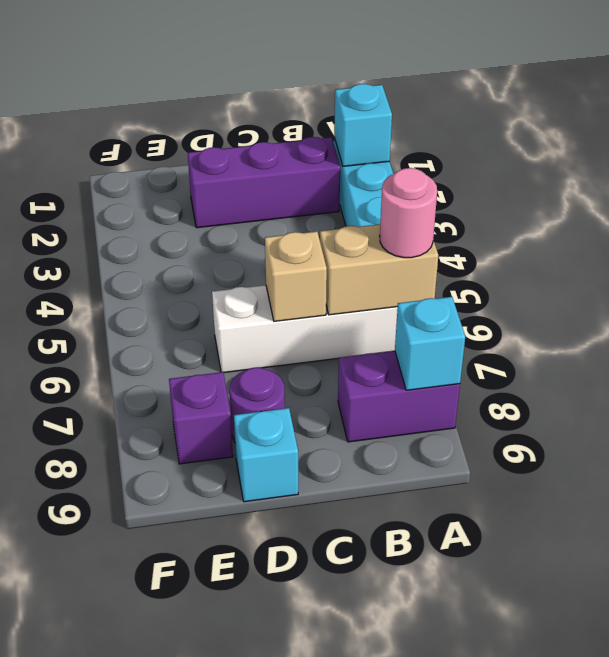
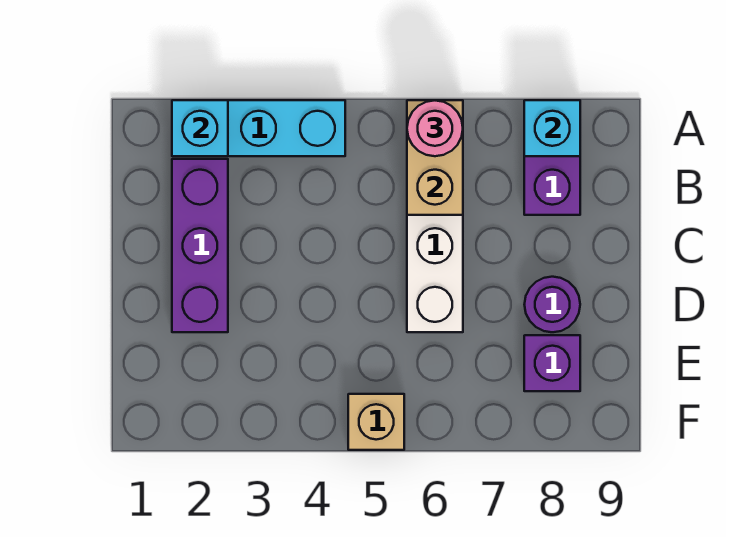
tan brick C6 level 2 -> tan brick F5 level 1
cyan brick D9 level 1 -> none

